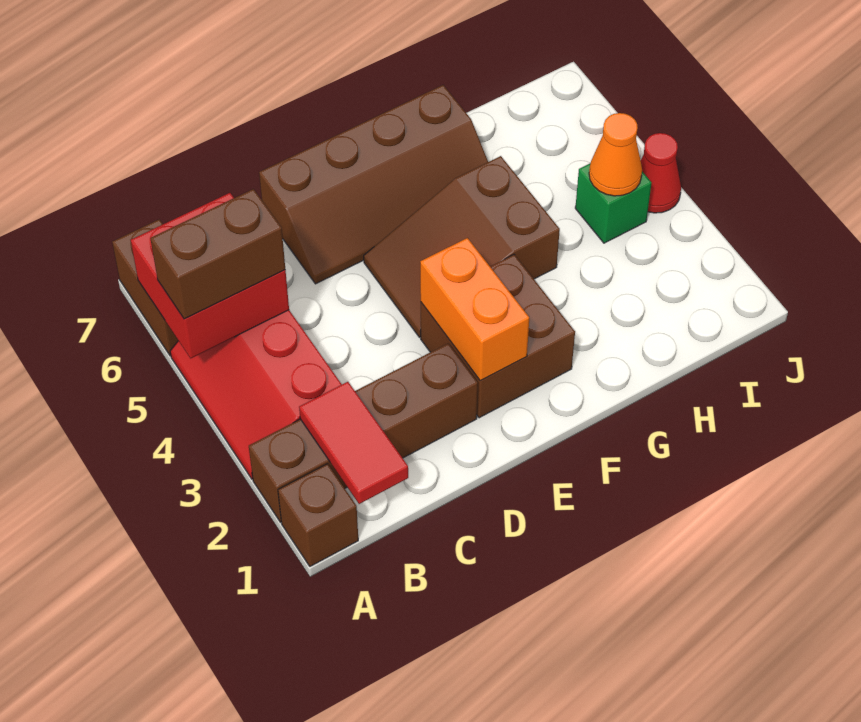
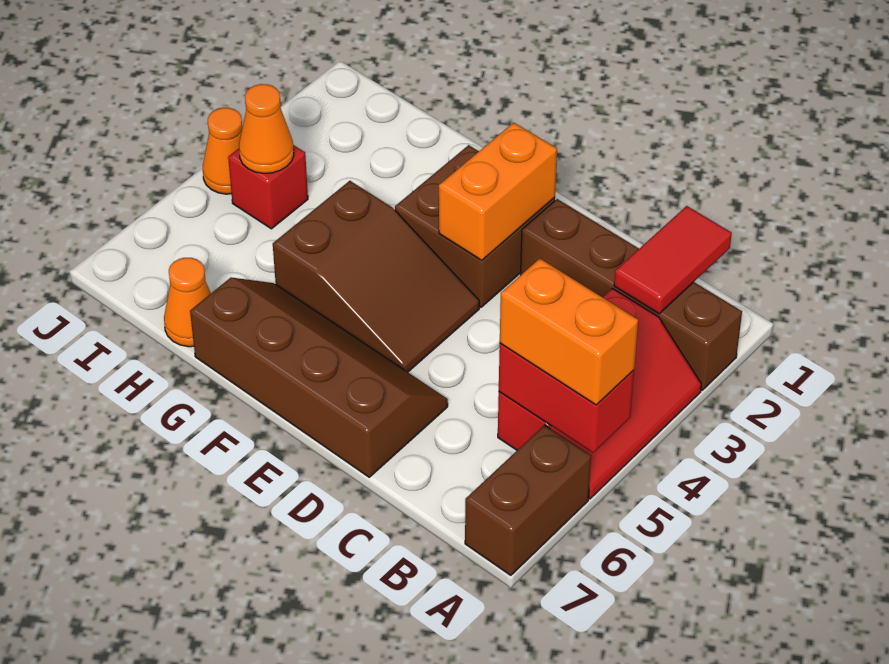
brown brick A1 level 1 -> none
red brick A5:B6 level 2 -> red brick A5:B5 level 2
brown brick A5:B5 level 3 -> orange brick A5:B5 level 3
none -> orange cone H7 level 1
green brick I4 level 1 -> red brick I4 level 1
red cone J4 level 1 -> orange cone J4 level 1

